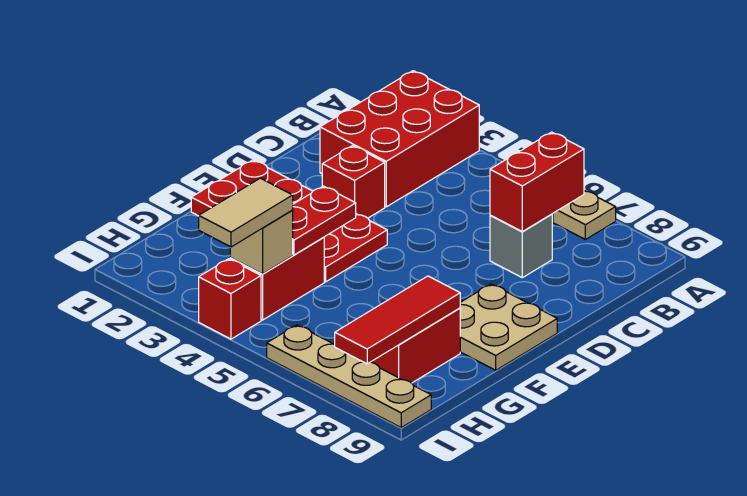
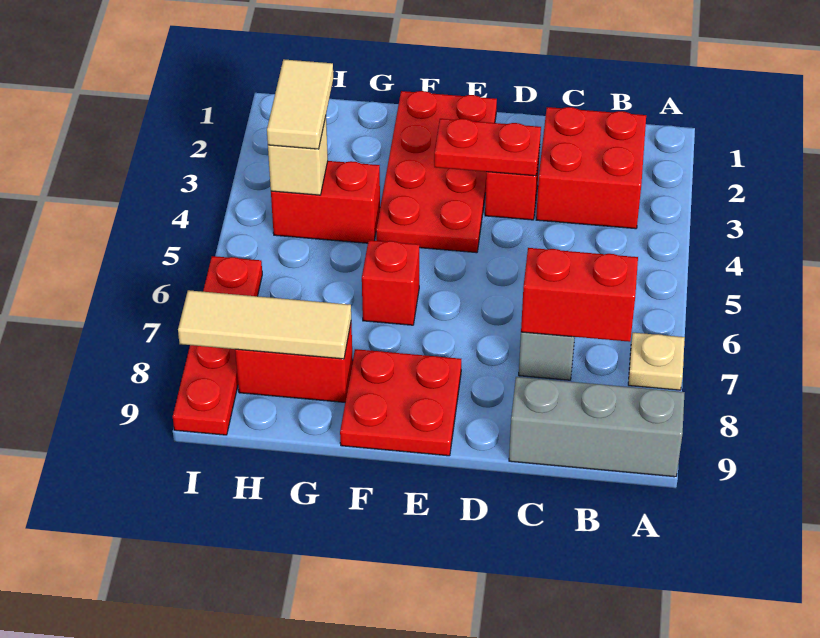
red brick A2:C3 level 1 -> red brick B2:C3 level 1
none -> grey brick A9:C9 level 1
tan plate E8:F9 level 1 -> red plate E8:F9 level 1
red plate F4:G4 level 2 -> red plate D3:E3 level 2
red tile G8:I8 level 2 -> tan tile G8:I8 level 2
tan tile H4:I4 level 3 -> tan tile H3:H4 level 3
red brick I4 level 1 -> red brick F6 level 1
tan plate I6:I9 level 1 -> red plate I6:I9 level 1

